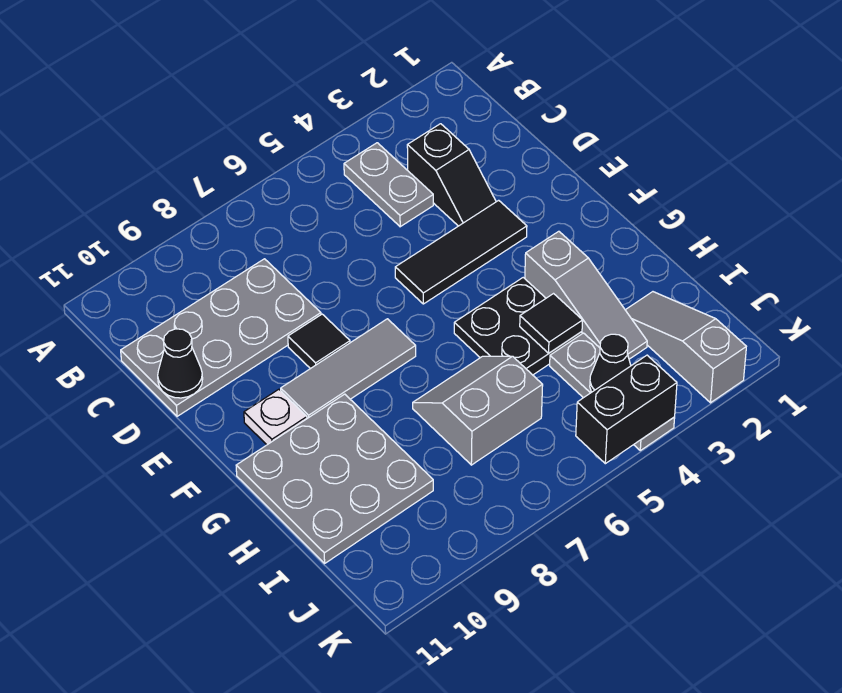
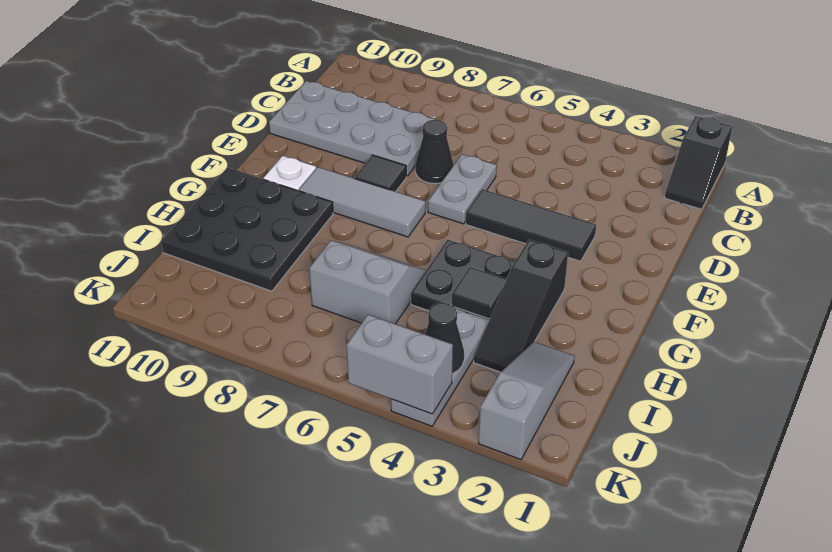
grey plate B4:C4 level 1 -> grey plate D6:E6 level 1
black slope C3:D3 level 1 top C -> black slope A1:B1 level 1 top A
black cone D11 level 2 -> black cone D7 level 1
grey slope G3:I3 level 1 top G -> black slope G3:I3 level 1 top G
grey plate G9:I11 level 1 -> black plate G9:I11 level 1
black brick K4:K5 level 2 -> grey brick K4:K5 level 2

